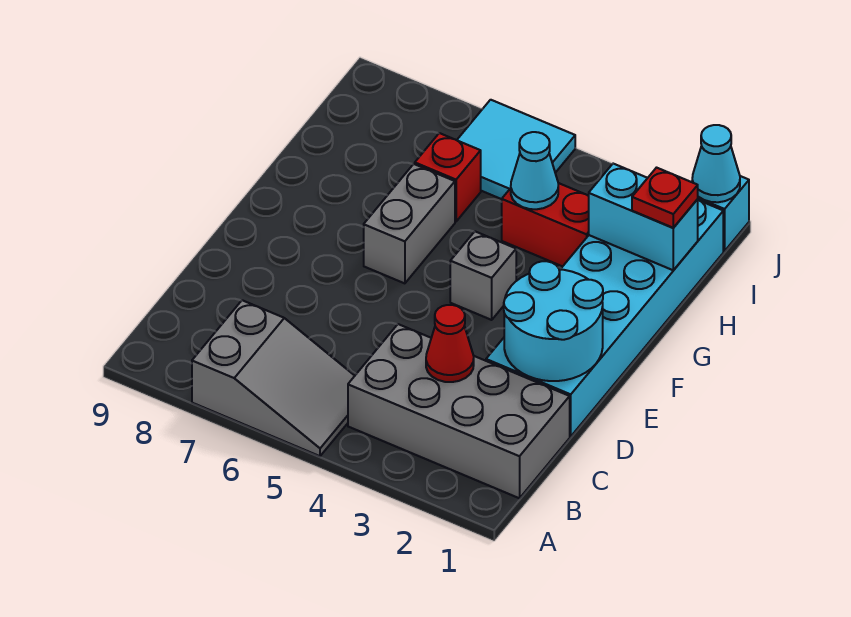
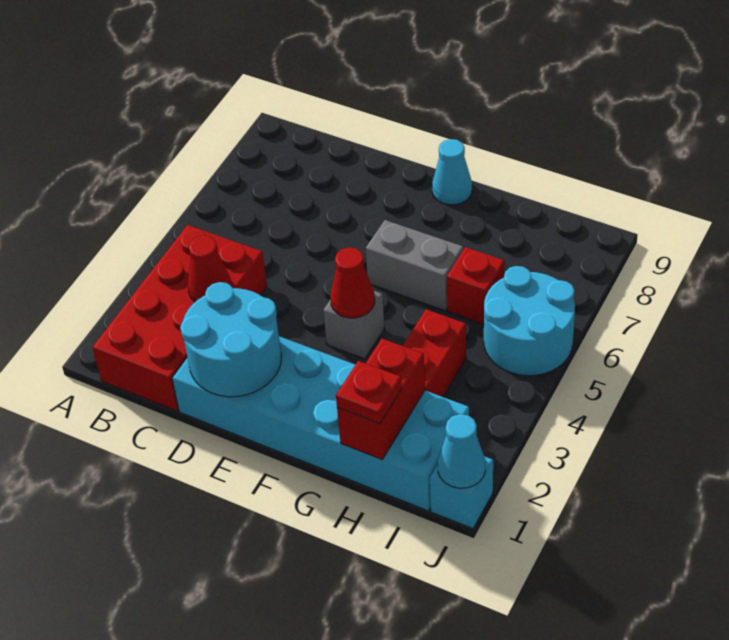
grey slope A5:B7 level 1 top 7 -> none
grey brick B1:C4 level 1 -> red brick B1:C4 level 1
none -> red cone F4 level 2
cyan brick H1:H2 level 2 -> red brick H1:H2 level 2
cyan cone H4 level 2 -> cyan cone F9 level 1
cyan tile I5:J6 level 1 -> cyan round brick I5:J6 level 1

